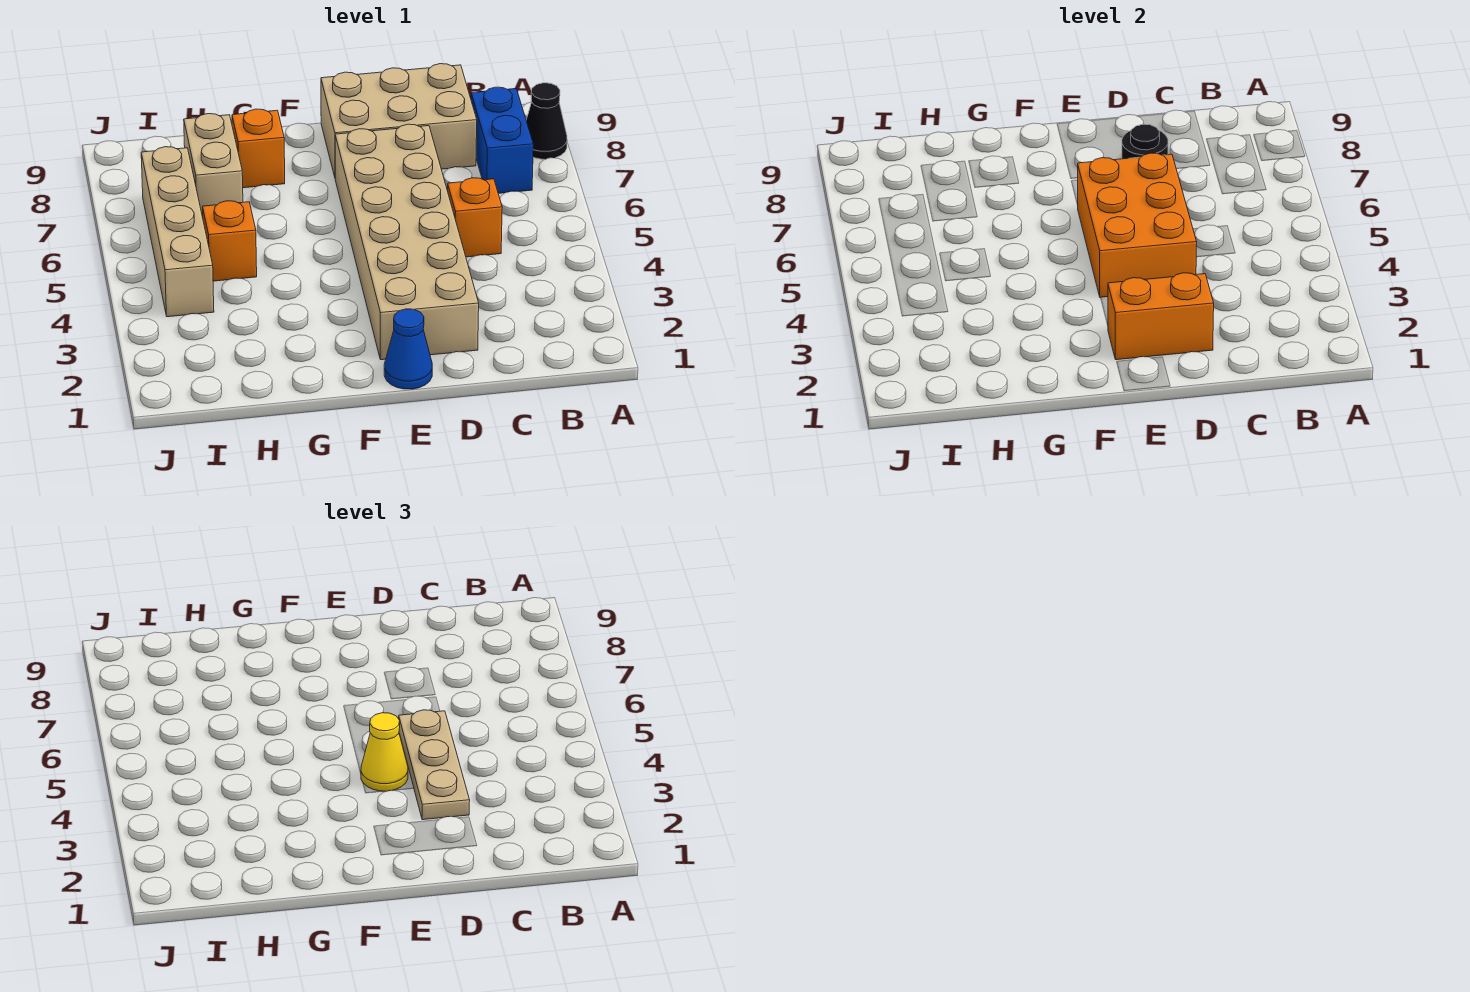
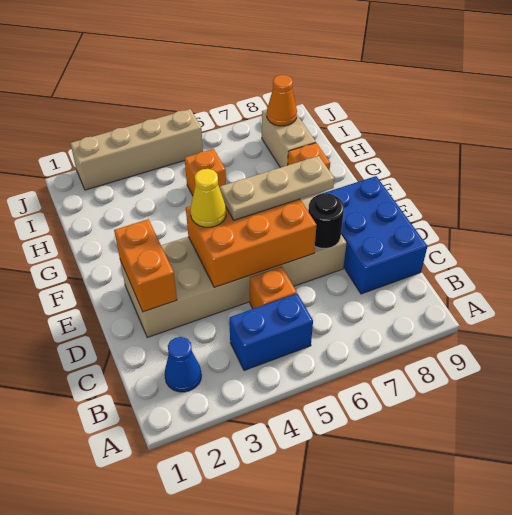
black cone A8 level 1 -> none
blue brick B7:B8 level 1 -> blue brick B4:B5 level 1
tan brick C8:E9 level 1 -> blue brick C8:E9 level 1
tan plate D3:D5 level 3 -> tan plate E5:E7 level 3
blue cone E1 level 1 -> blue cone B2 level 1
tan brick H7:H8 level 1 -> tan brick H8:I8 level 1
tan brick I4:I7 level 1 -> tan brick J2:J5 level 1
none -> orange cone I8 level 2

